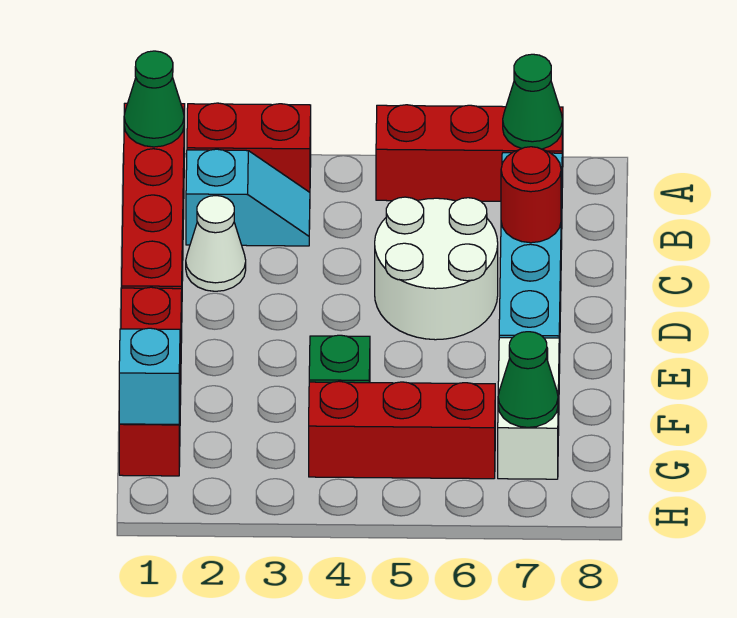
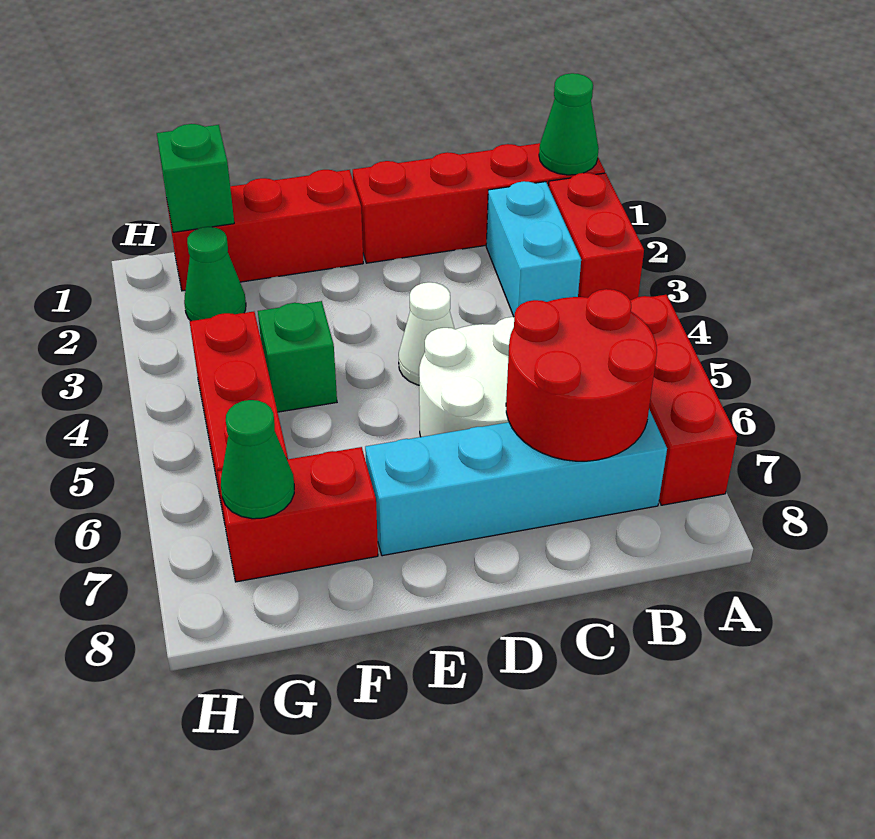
green cone A7 level 2 -> green cone G2 level 1
cyan slope B2:B3 level 1 top 2 -> cyan brick B2:B3 level 1
white cone C2 level 1 -> white cone D4 level 1
red round brick C7 level 2 -> red round brick B6:C7 level 2
white brick F7:G7 level 1 -> red brick F7:G7 level 1
cyan brick G1 level 2 -> green brick G1 level 2

